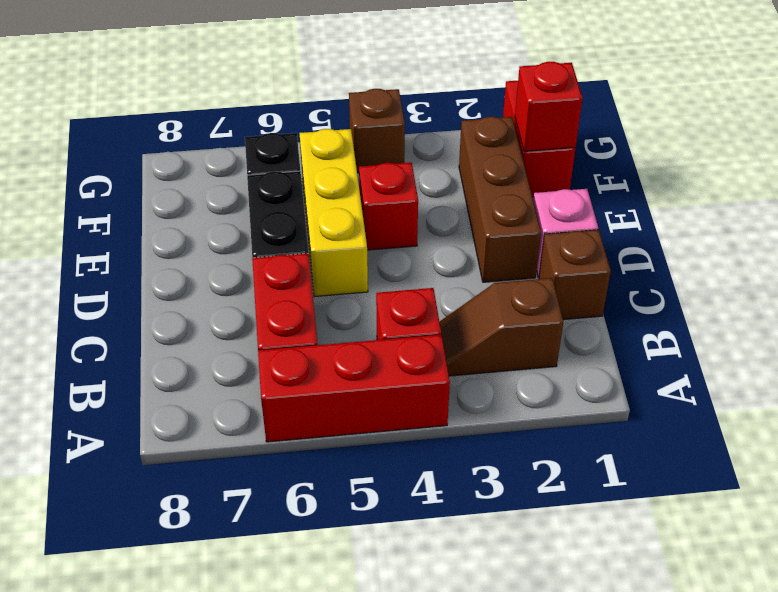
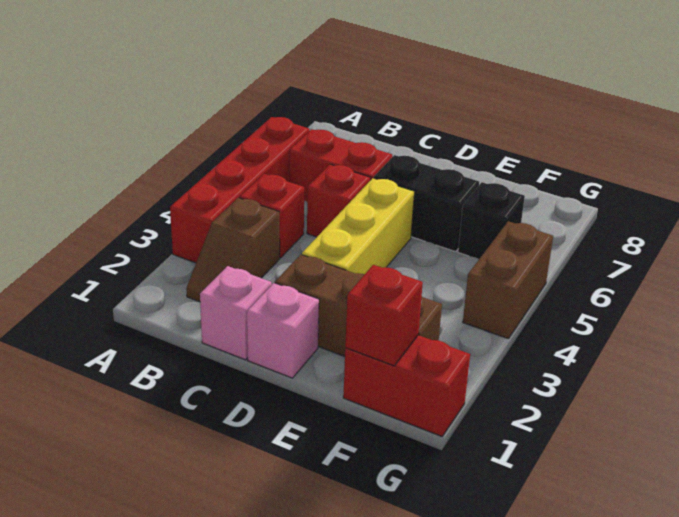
red brick A4:A6 level 1 -> red brick A3:A6 level 1
brown slope B2:B3 level 1 top 2 -> brown slope B2:B3 level 1 top 3
brown brick C1 level 1 -> pink brick C1 level 1
yellow brick D5:F5 level 1 -> yellow brick D3:D5 level 1
red brick E4 level 1 -> red brick C5 level 1
brown brick G4 level 1 -> brown brick G4:G5 level 1

